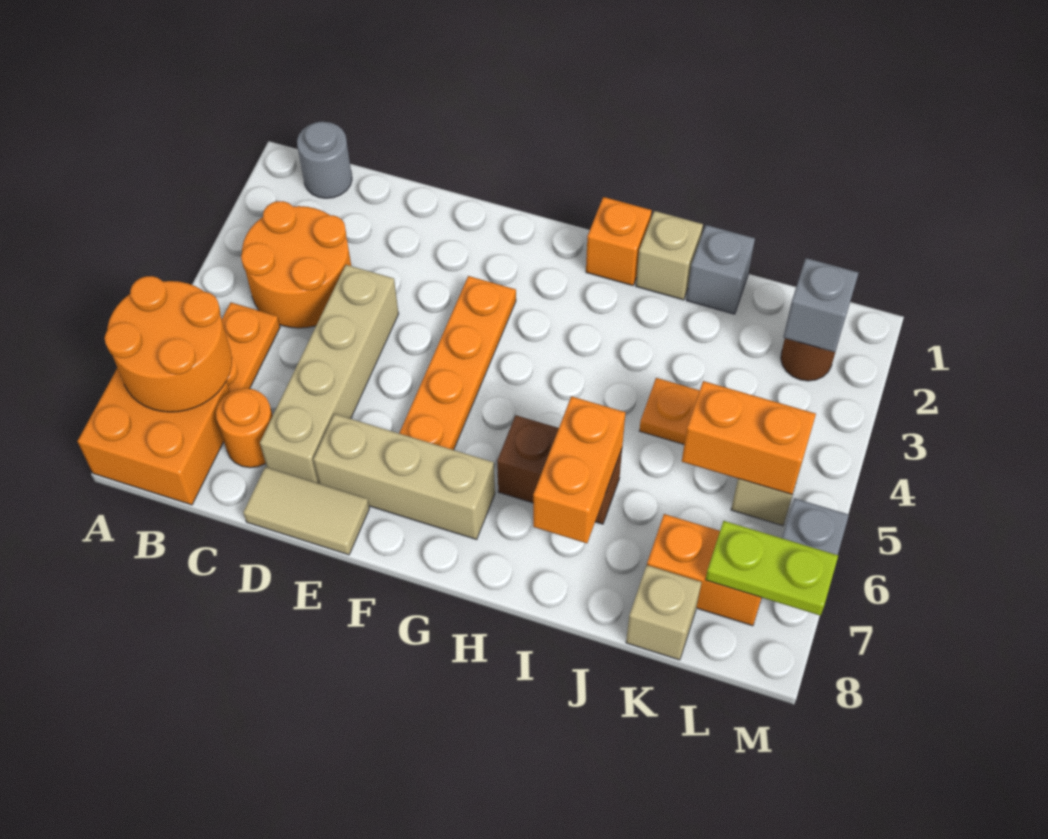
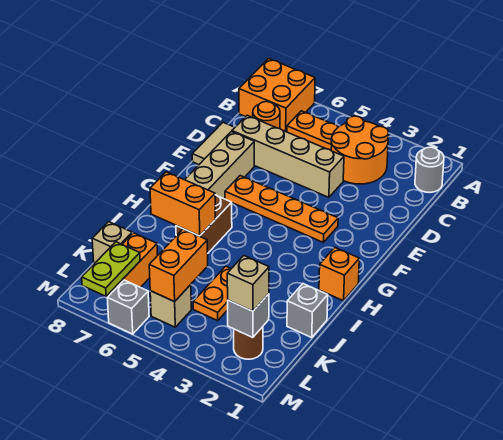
orange round brick A6:B7 level 2 -> none
tan brick I1 level 1 -> tan brick L2 level 3

